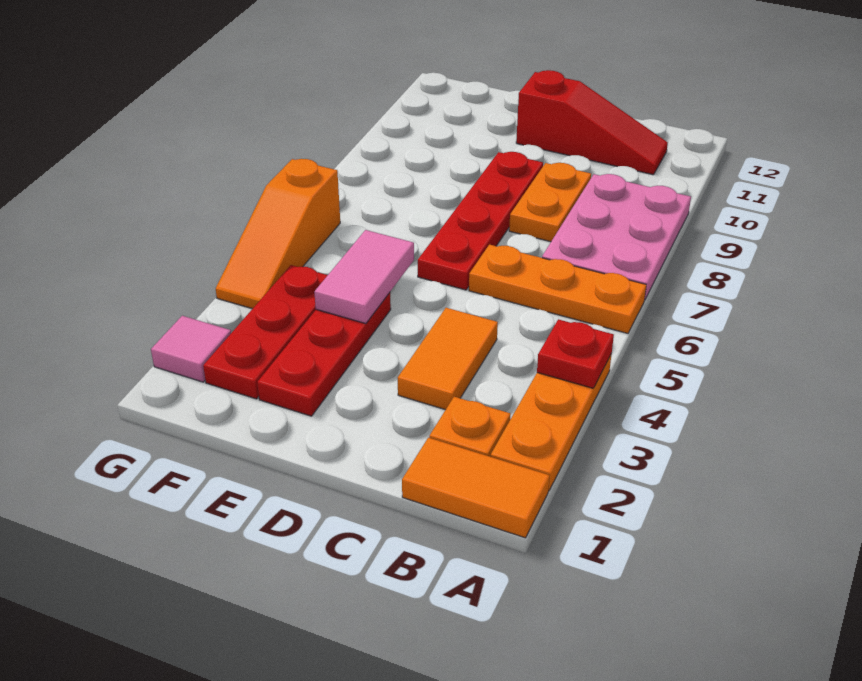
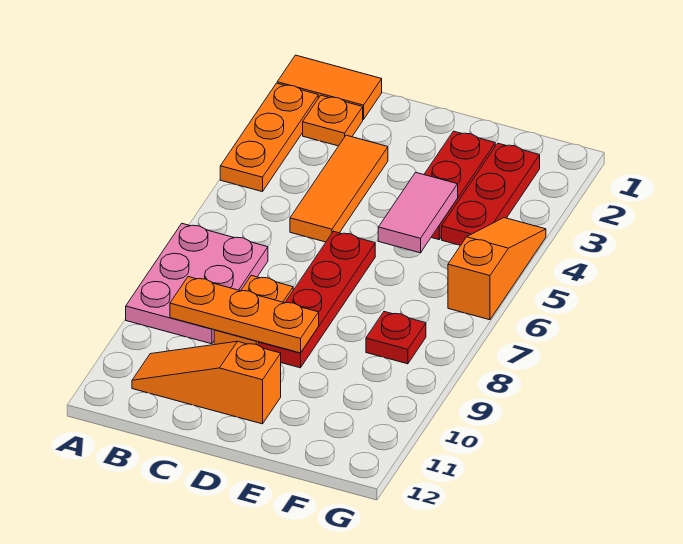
red plate A4 level 2 -> red plate F8 level 1
orange plate A6:C6 level 1 -> orange plate B9:D9 level 2
red slope B11:D11 level 1 top D -> orange slope B11:D11 level 1 top D
orange tile C3:C4 level 1 -> orange tile C3:C5 level 1
pink tile G2 level 1 -> none

